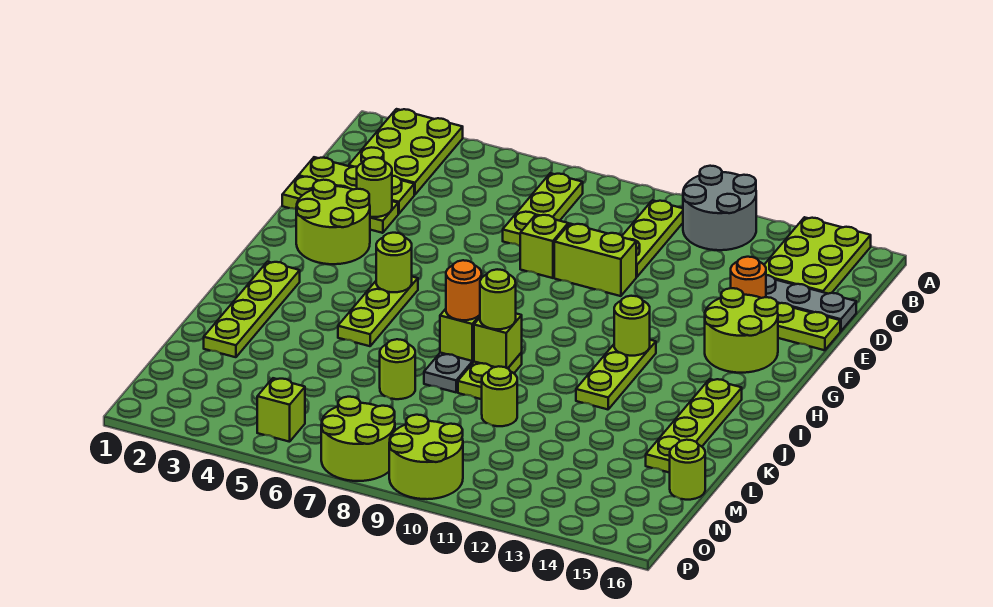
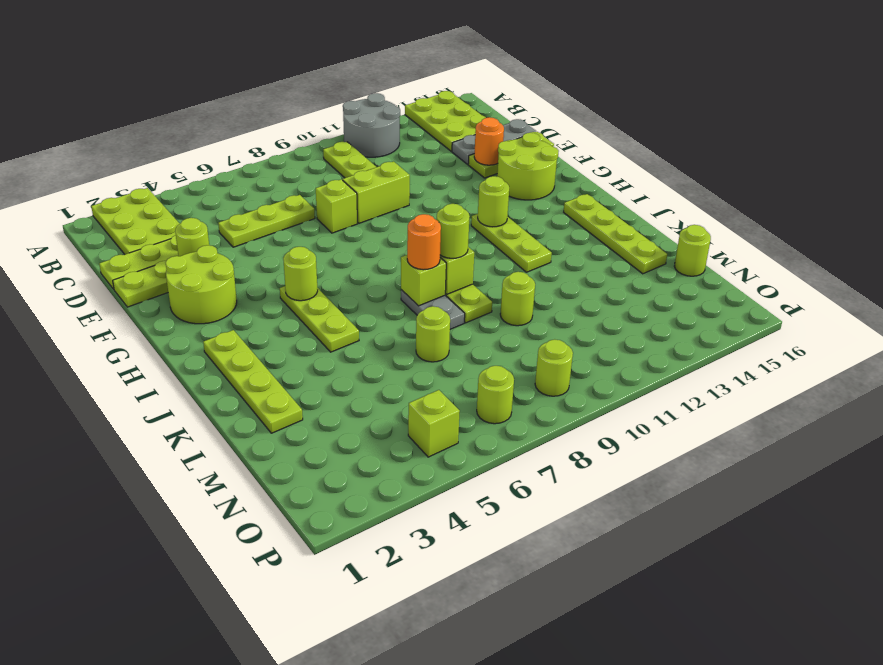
lime plate B7:D7 level 1 -> lime plate D5:D7 level 1
lime round brick O7:P8 level 1 -> lime round brick O7 level 1
lime round brick O9:P10 level 1 -> lime round brick O9 level 1

